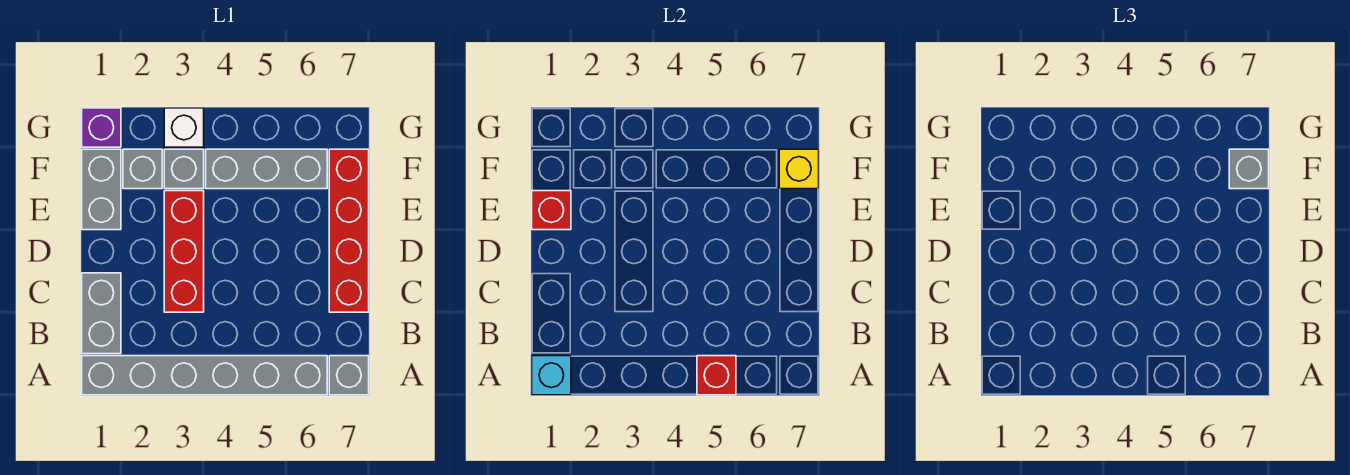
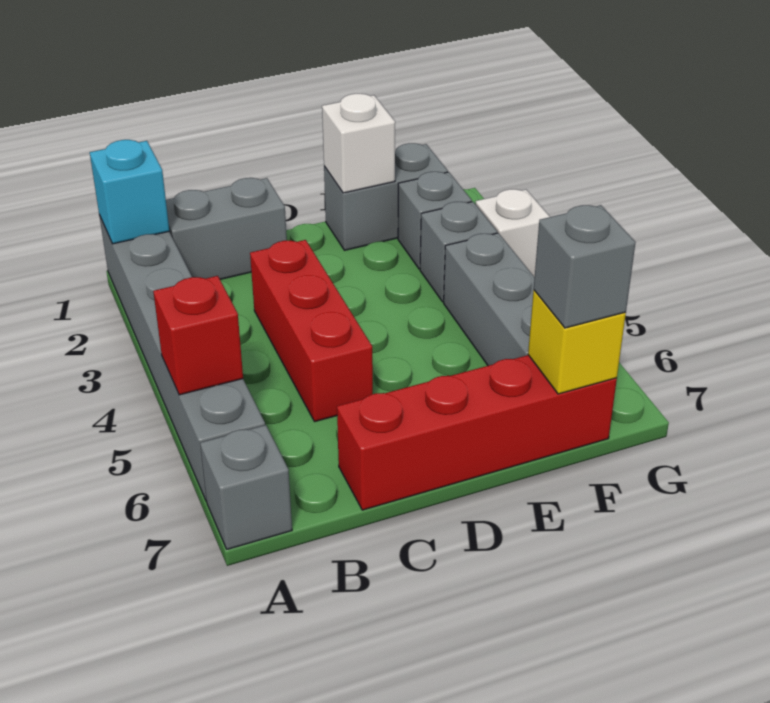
red brick C3:E3 level 1 -> red brick C3:C5 level 1
red brick E1 level 2 -> white brick E1 level 2
purple brick G1 level 1 -> none

